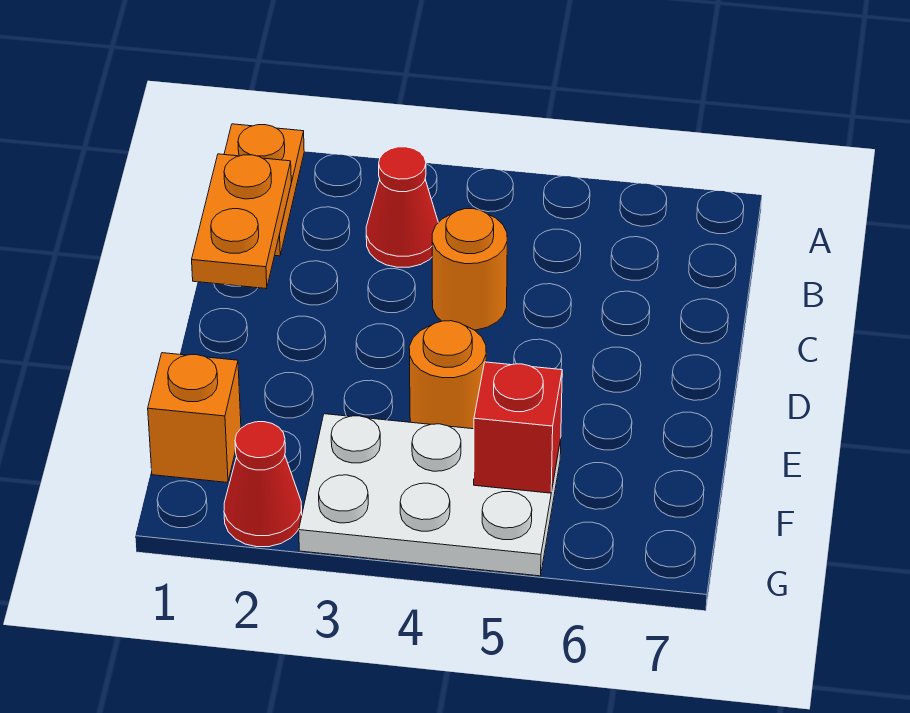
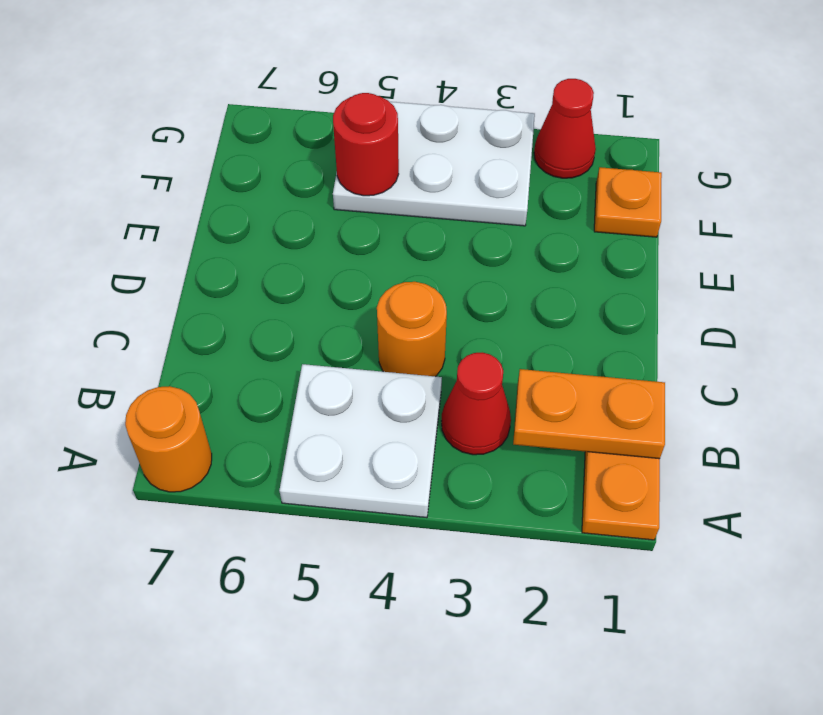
none -> white plate A4:B5 level 1
orange plate B1:C1 level 2 -> orange plate B1:B2 level 2
orange round brick E4 level 1 -> orange round brick A7 level 1
orange brick F1 level 1 -> orange plate F1 level 1
red brick F5 level 2 -> red round brick F5 level 2

